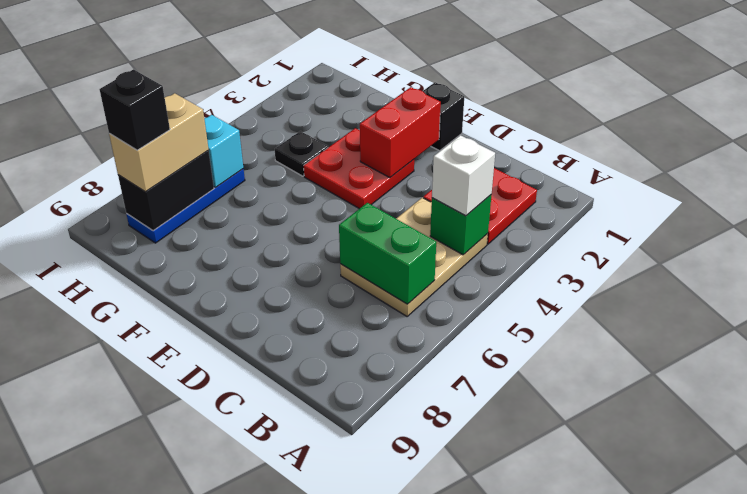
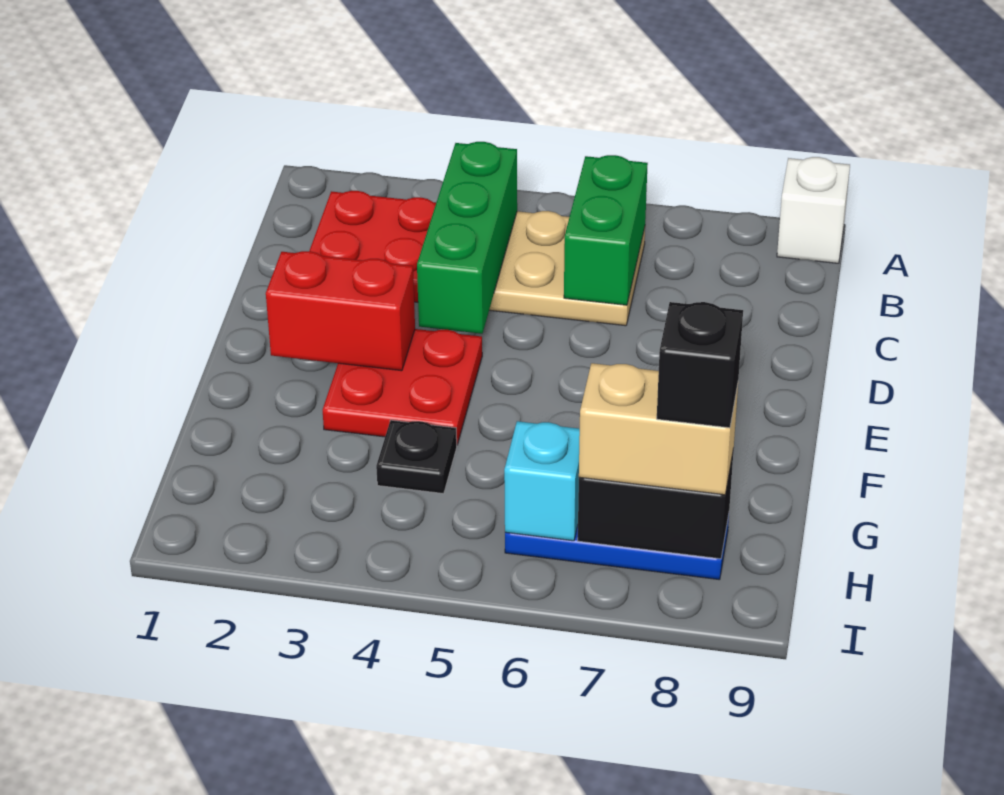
green brick B4 level 2 -> green brick B4:D4 level 2
white brick B4 level 3 -> white brick A9 level 1
black brick E1 level 1 -> none

